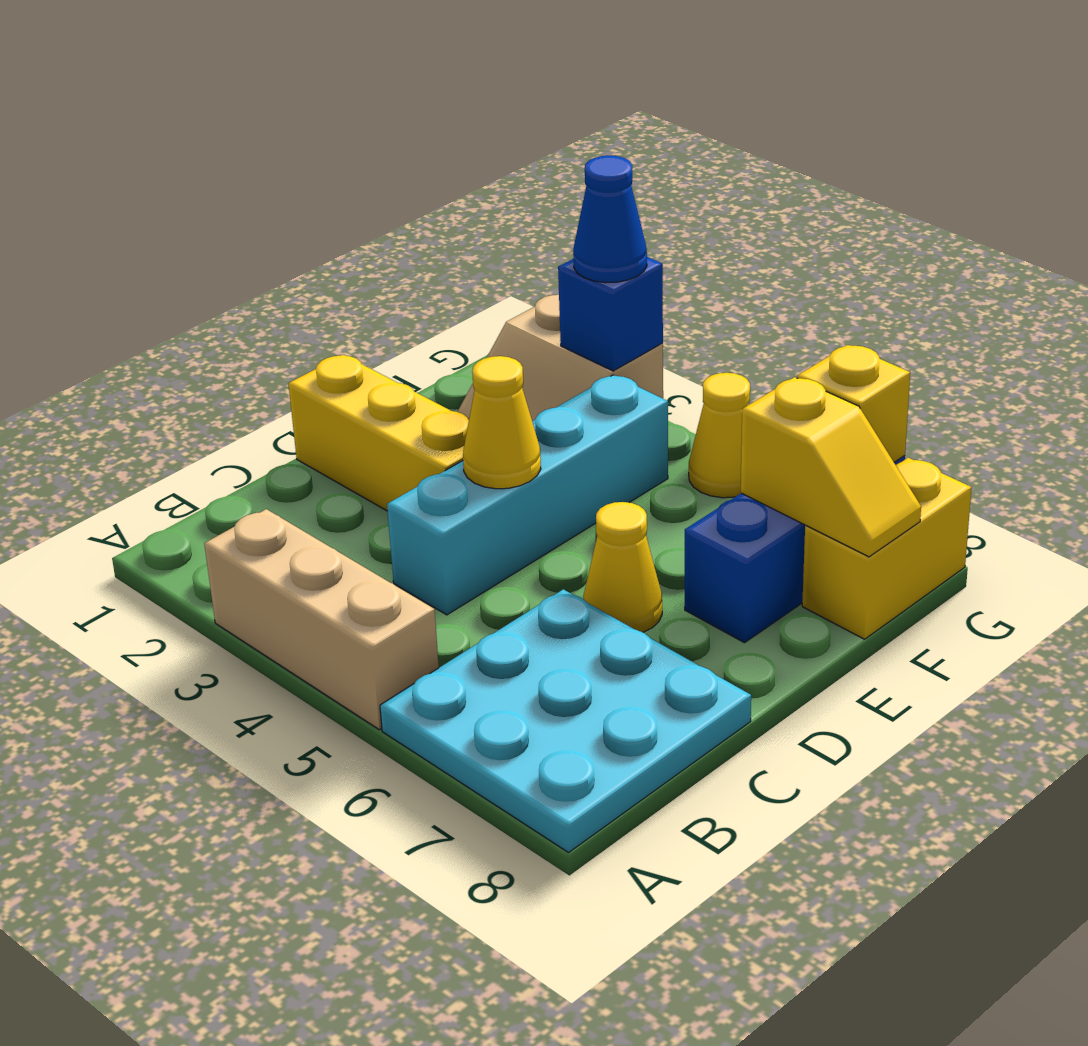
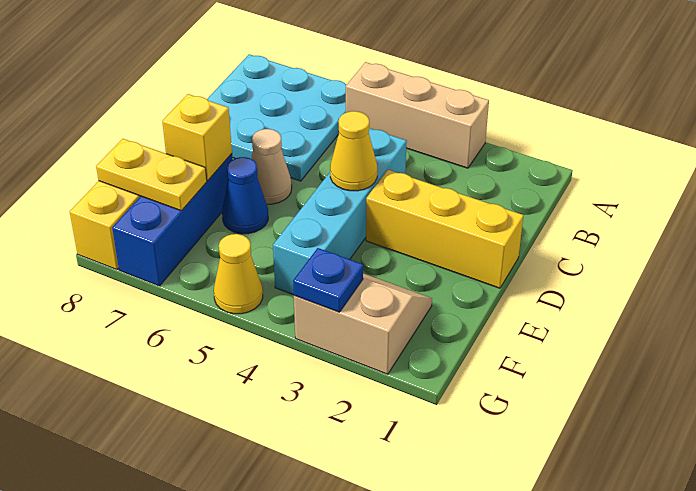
yellow cone D6 level 1 -> tan cone D6 level 1
yellow slope F7:F8 level 2 top 7 -> yellow plate F7:F8 level 2
blue brick G3 level 2 -> blue plate G3 level 2
blue cone G3 level 3 -> blue cone E6 level 1
yellow brick G7 level 2 -> yellow brick E7 level 2

